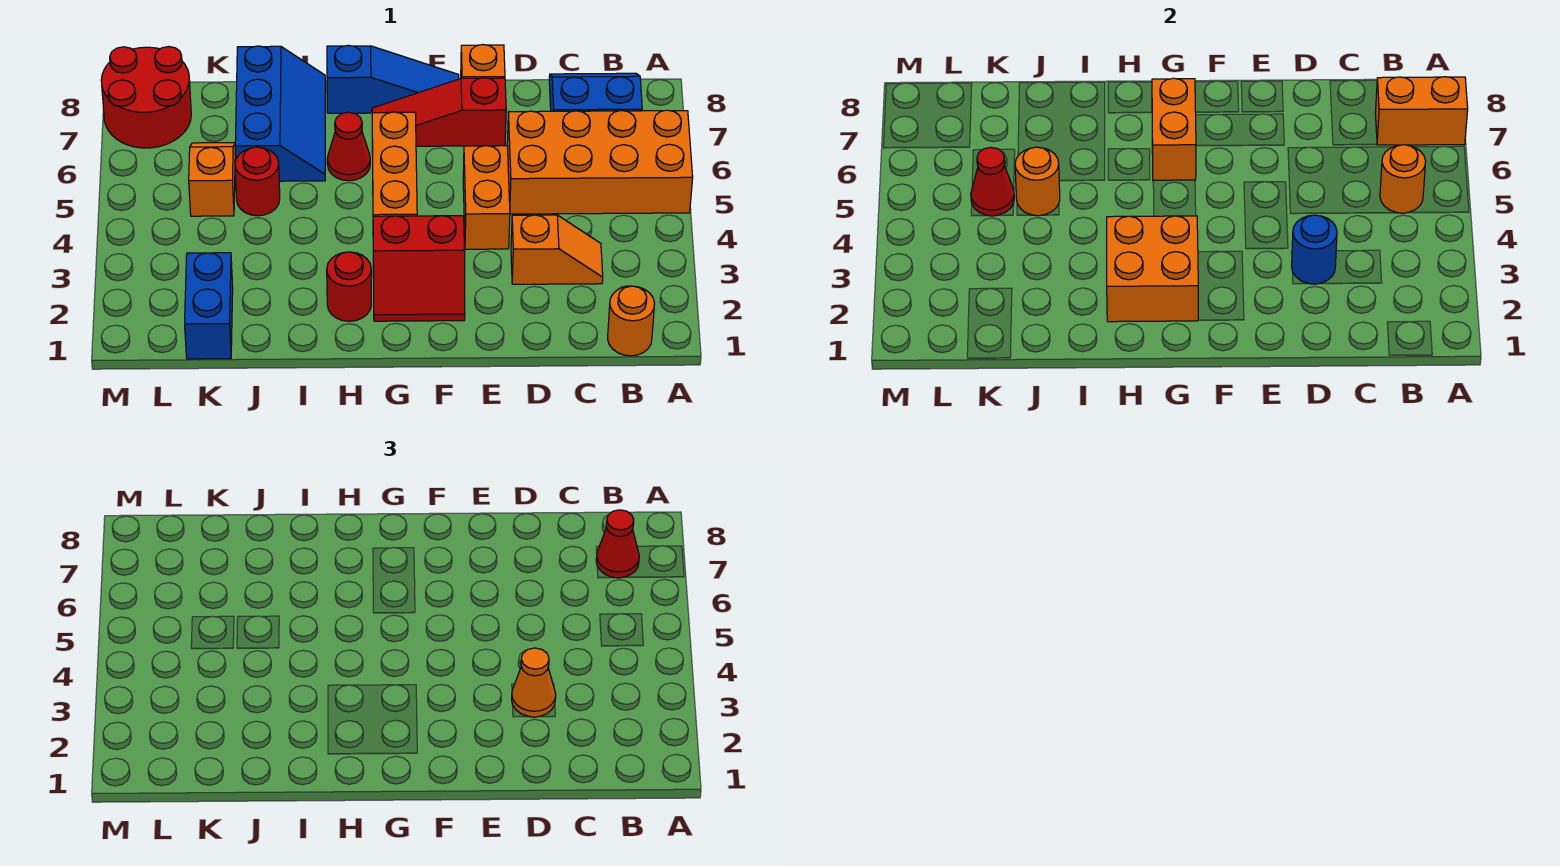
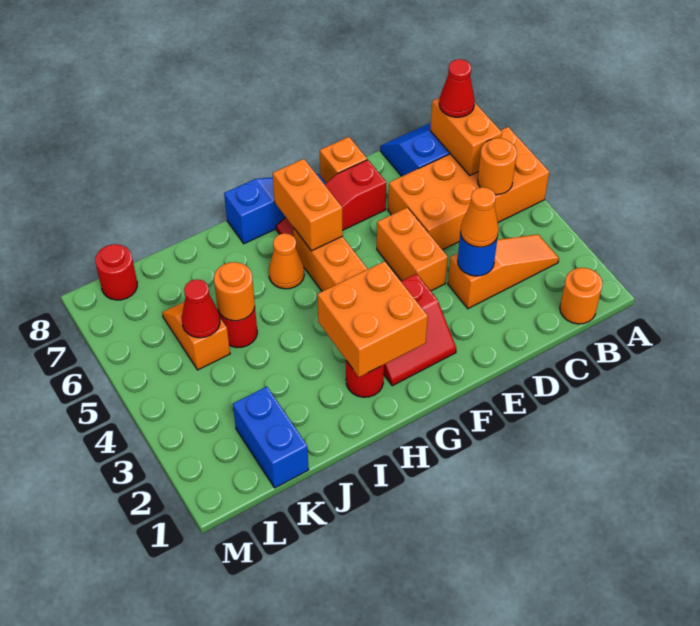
orange brick A7:B7 level 2 -> orange brick B6:B7 level 2
orange slope C3:D3 level 1 top D -> orange slope B3:D3 level 1 top D
red cone H6 level 1 -> orange cone H6 level 1
blue slope I6:J8 level 1 top J -> none
red round brick L7:M8 level 1 -> red round brick L8 level 1

